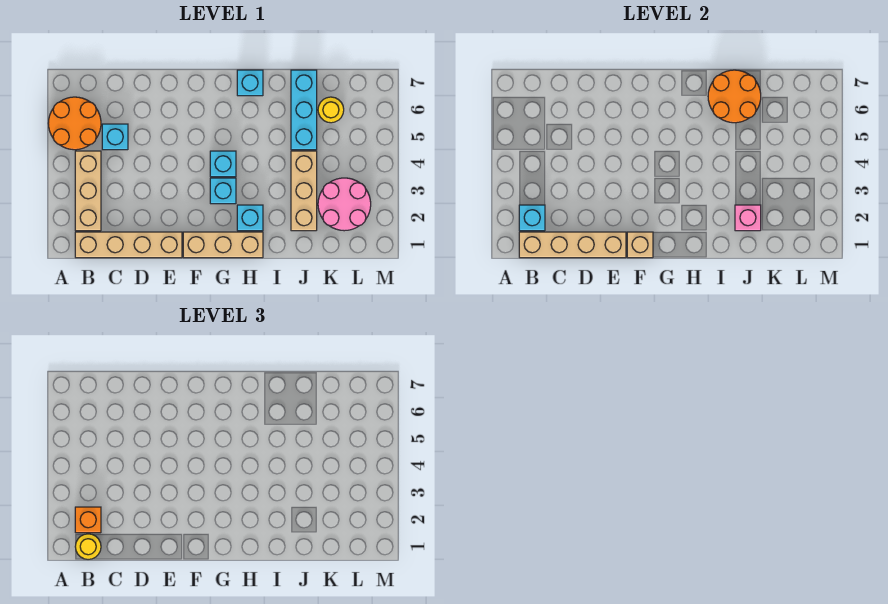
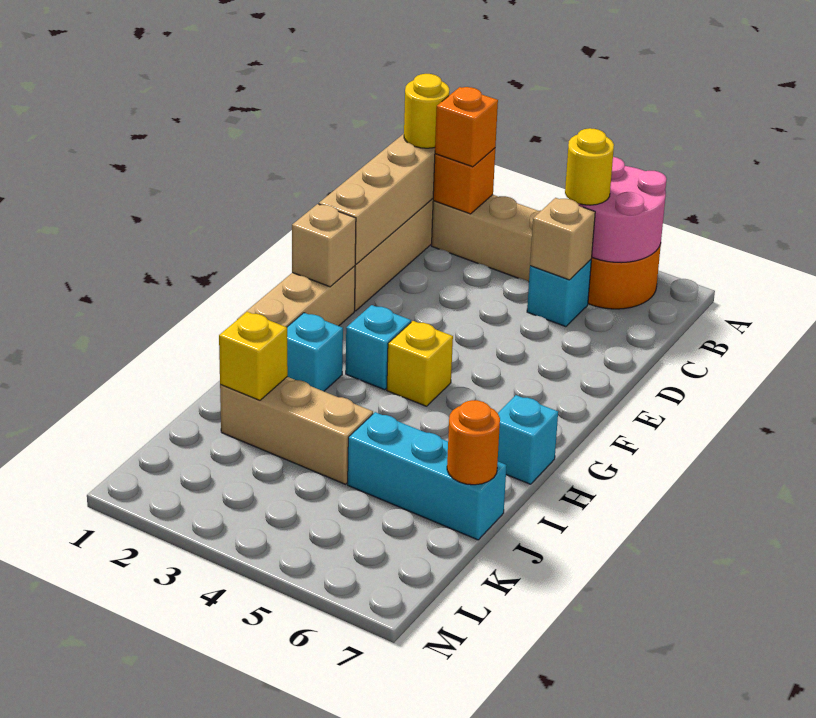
cyan brick B2 level 2 -> orange brick B2 level 2
none -> tan brick C5 level 2
cyan brick G4 level 1 -> yellow brick G4 level 1
orange round brick I6:J7 level 2 -> orange round brick J7 level 2
pink brick J2 level 2 -> yellow brick J2 level 2
pink round brick K2:L3 level 1 -> pink round brick A5:B6 level 2
yellow round brick K6 level 1 -> yellow round brick B5 level 3

